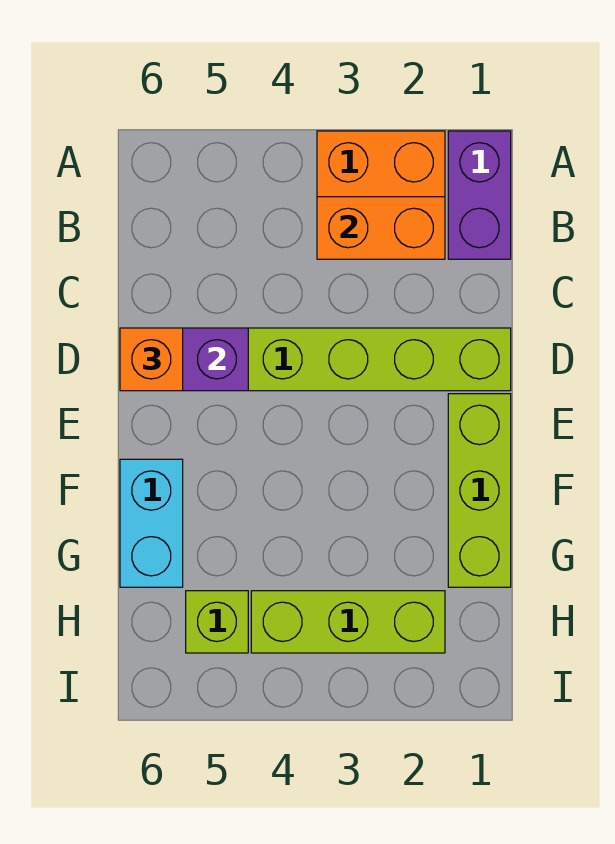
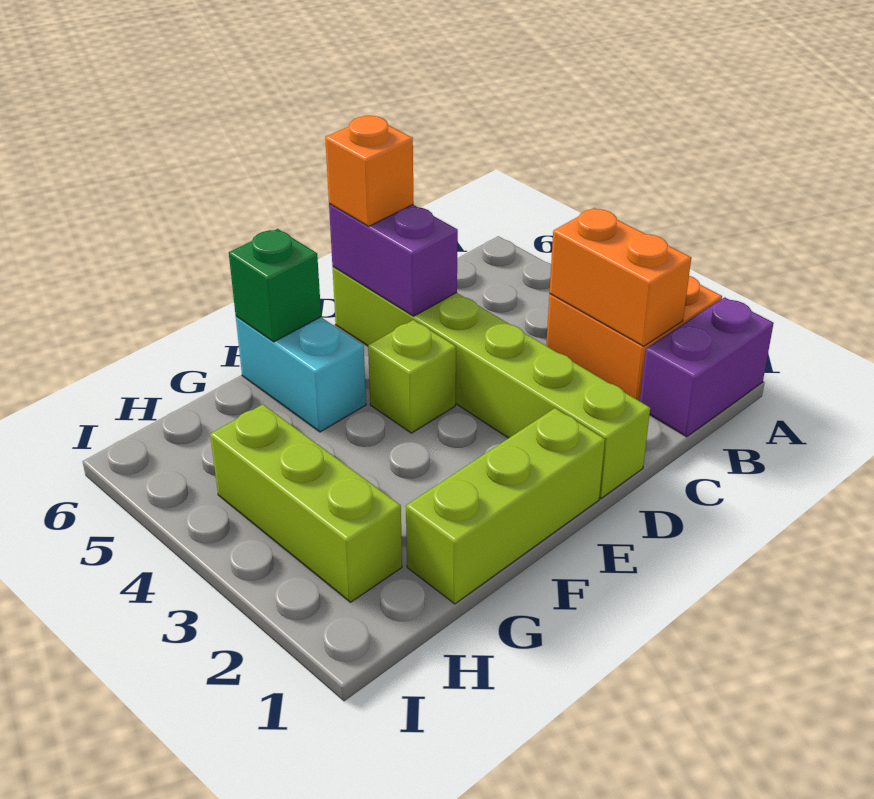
cyan brick F6:G6 level 1 -> cyan brick F5:F6 level 1
none -> green brick F6 level 2
lime brick H5 level 1 -> lime brick E4 level 1

